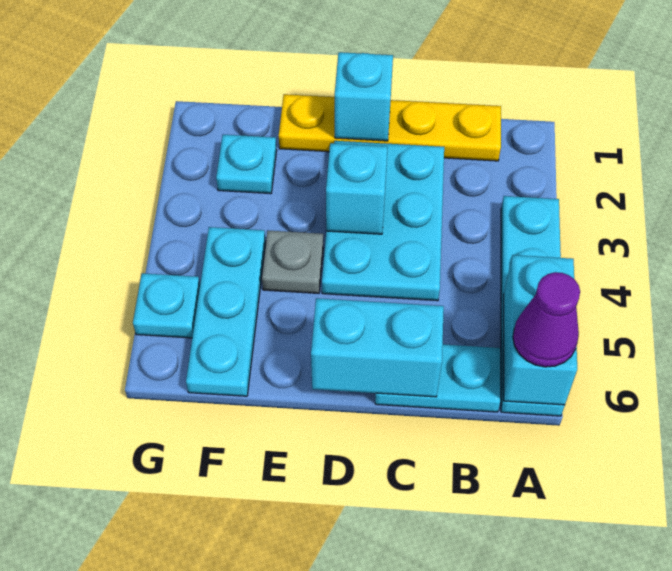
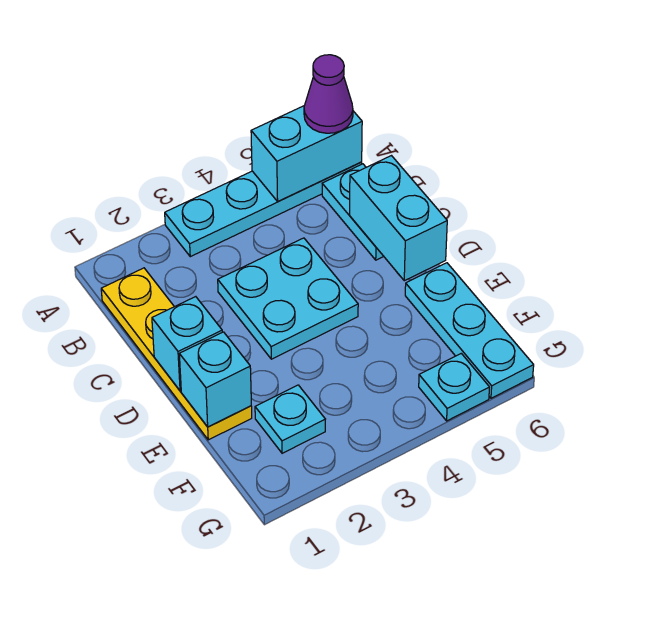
cyan plate C2:D4 level 1 -> cyan plate C3:D4 level 1
cyan brick D3 level 2 -> cyan brick E1 level 2
grey plate E4 level 1 -> none
cyan plate F4:F6 level 1 -> cyan plate E6:G6 level 1

